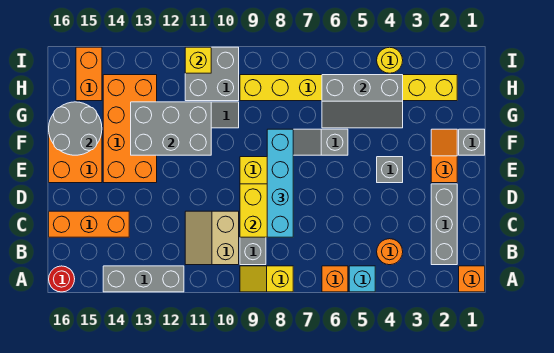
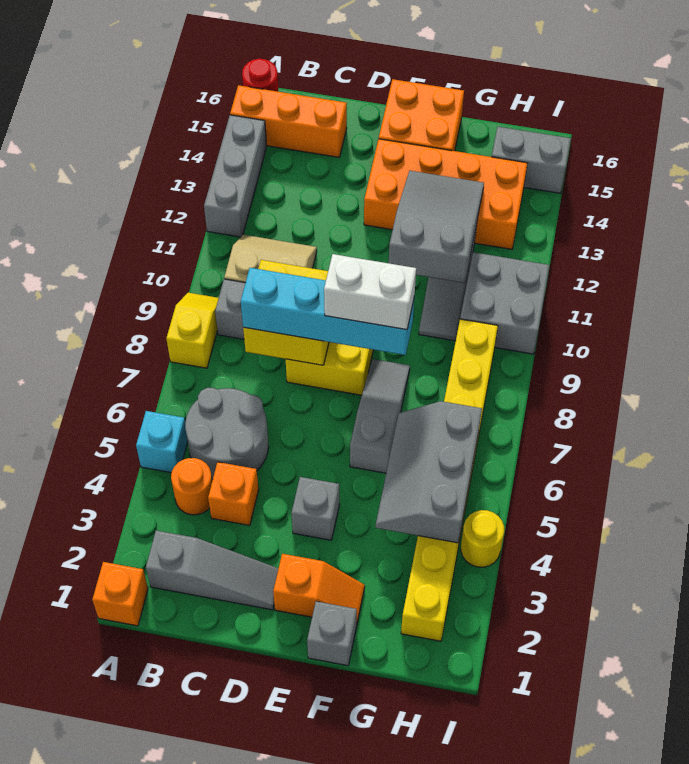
orange brick A6 level 1 -> orange brick C4 level 1
grey brick B2:D2 level 1 -> grey slope B2:D2 level 1 top B
orange brick C14:C16 level 1 -> orange brick A15:C15 level 1
none -> white brick E8:F8 level 4
grey brick F11:G13 level 2 -> grey slope F11:G13 level 2 top 11
grey round brick F15:G16 level 2 -> grey round brick B5:C6 level 1
orange brick H15:I15 level 1 -> grey brick H15:I15 level 1
yellow brick I11 level 2 -> none

